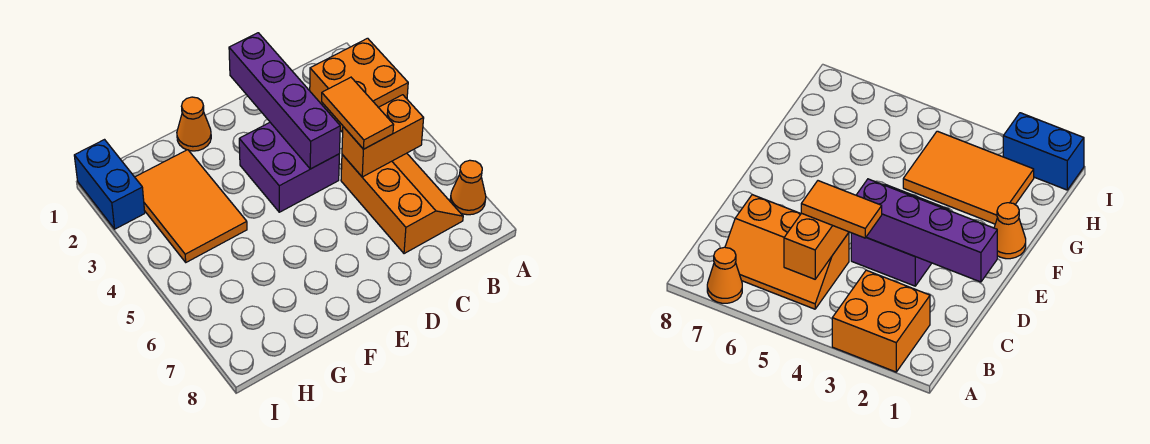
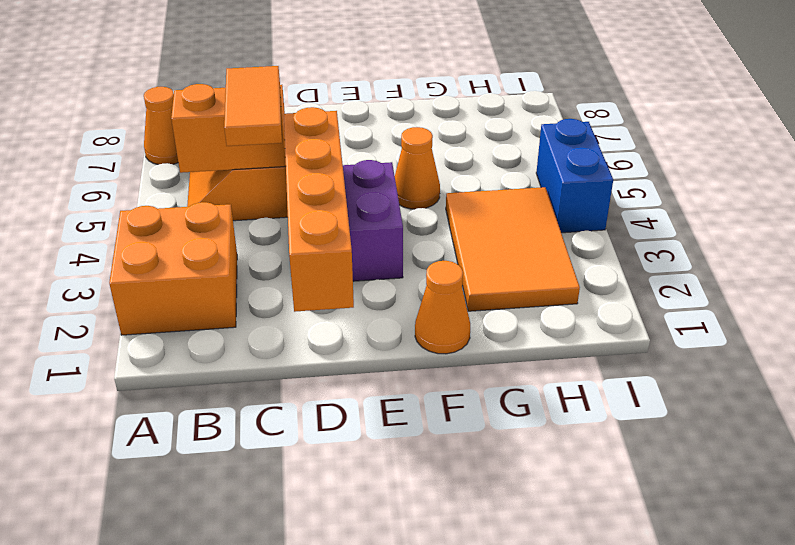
purple brick D1:D4 level 2 -> orange brick D1:D4 level 2
none -> orange cone F5 level 1
blue brick I1:I2 level 1 -> blue brick I4:I5 level 1

